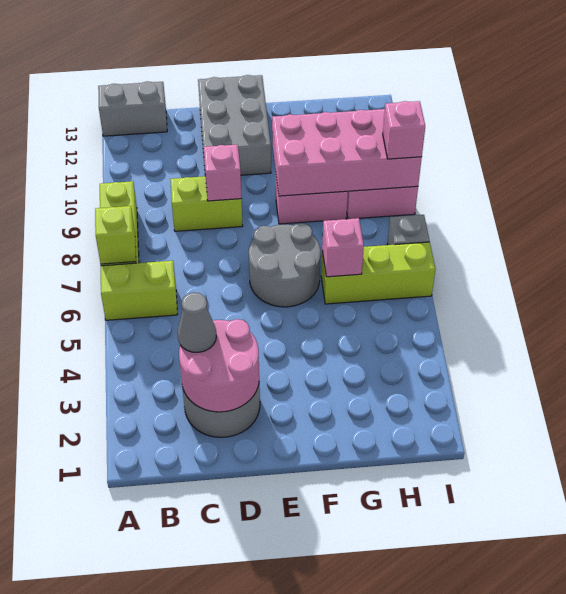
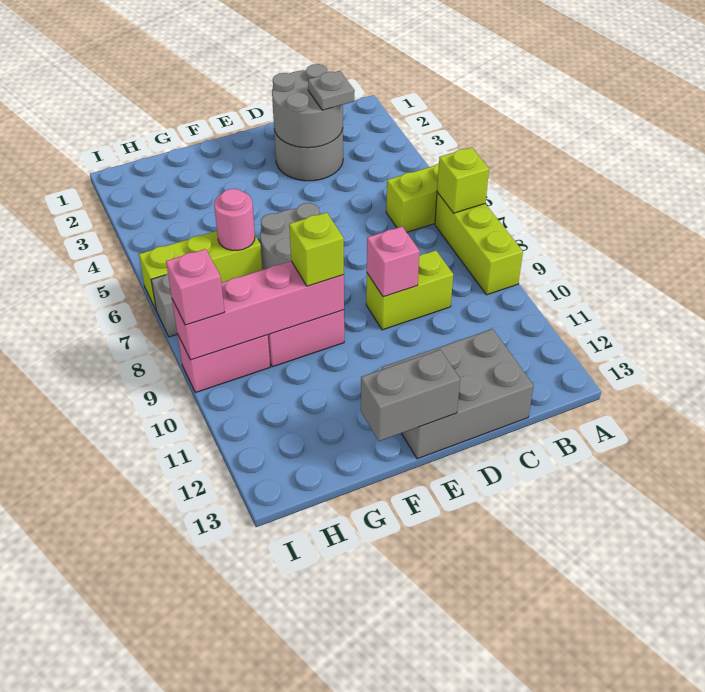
grey brick A13:B13 level 1 -> grey brick E13:F13 level 2
pink round brick C2:D3 level 2 -> grey round brick C2:D3 level 2
grey cone C3 level 3 -> grey plate C3 level 3
grey brick D11:E13 level 1 -> grey brick C12:E13 level 1
pink brick F9:I10 level 2 -> pink brick F9:I9 level 2
none -> lime brick F9 level 3
pink brick G6 level 2 -> pink round brick G6 level 2

